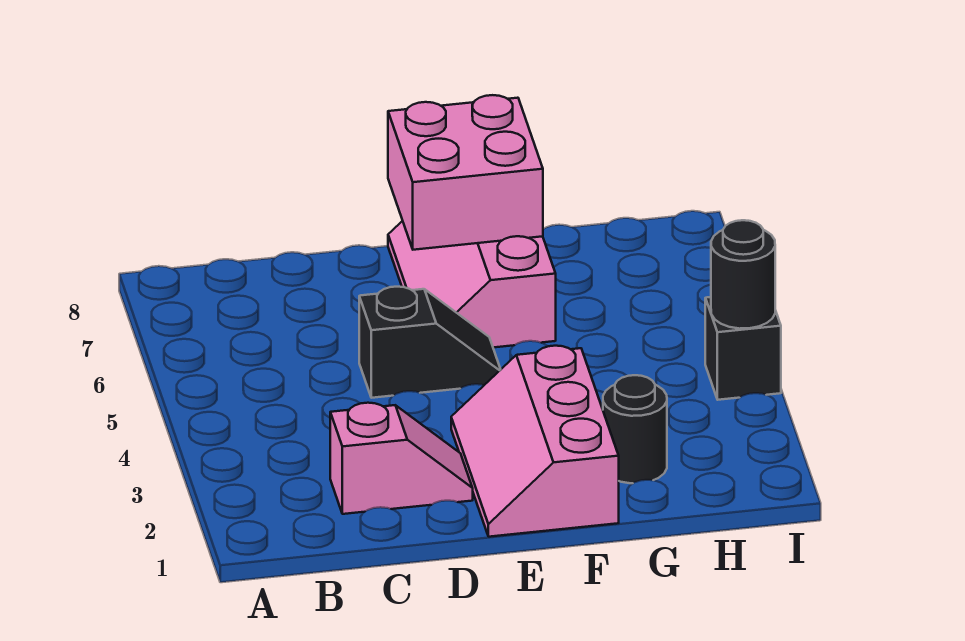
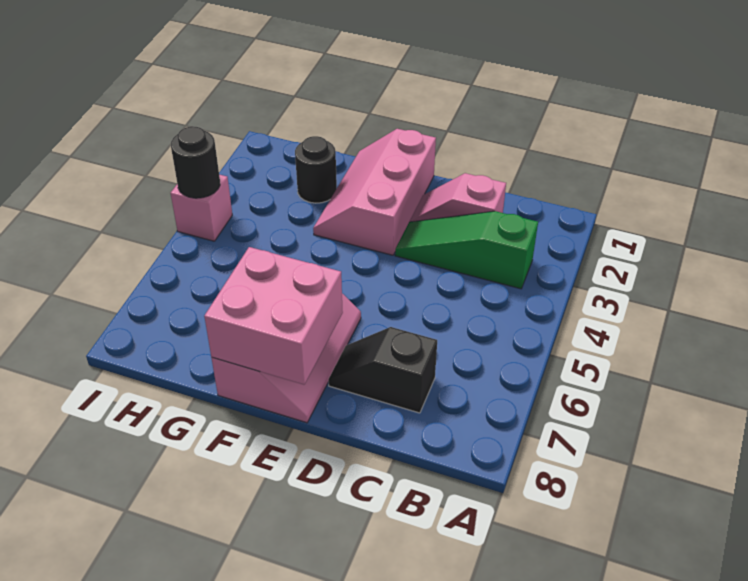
none -> green slope B3:D3 level 1 top B
black slope D5:E5 level 1 top D -> black slope C7:D7 level 1 top C
pink slope E1:F3 level 1 top F -> pink slope E1:F3 level 1 top E
black brick I4 level 1 -> pink brick I4 level 1

